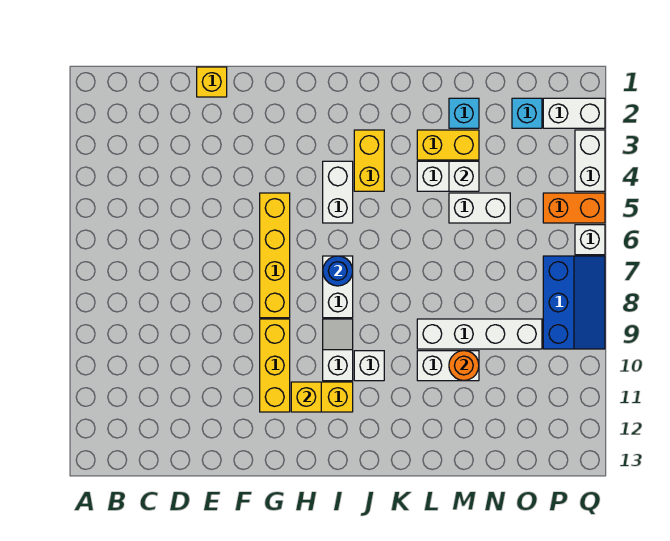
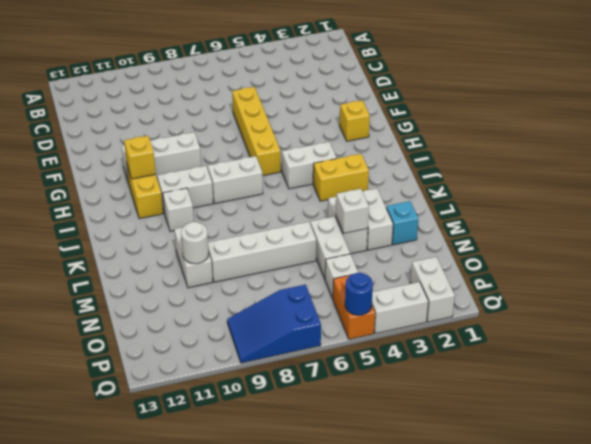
yellow brick E1 level 1 -> yellow brick G2 level 1
yellow brick G5:G8 level 1 -> yellow brick E6:H6 level 1
yellow brick G9:G11 level 1 -> white brick G9:G11 level 1
blue round brick I7 level 2 -> blue round brick Q5 level 2
white slope I9:I10 level 1 top 10 -> white brick I9:I10 level 1
yellow brick L3:M3 level 1 -> white brick L3:M3 level 1
white brick L9:O9 level 1 -> white brick M6:M9 level 1
orange round brick M10 level 2 -> white round brick M10 level 2
cyan brick O2 level 1 -> none
blue slope P7:Q9 level 1 top P -> blue slope P7:Q9 level 1 top 7
white brick Q6 level 1 -> white brick O5 level 1

